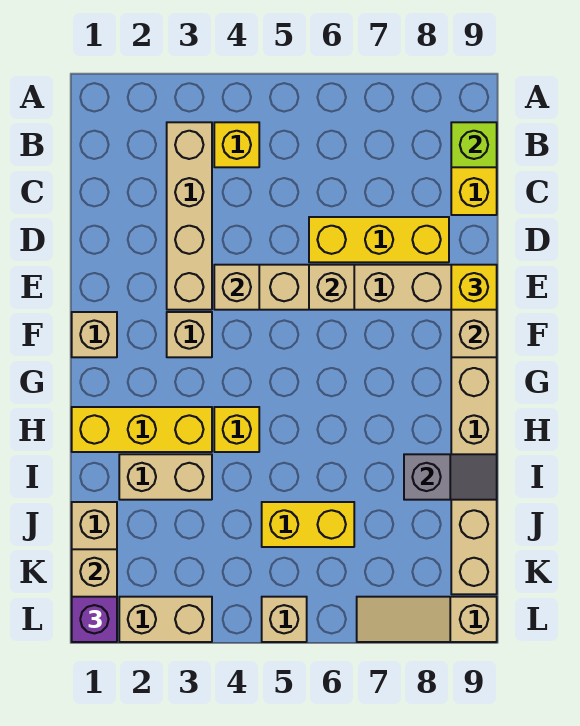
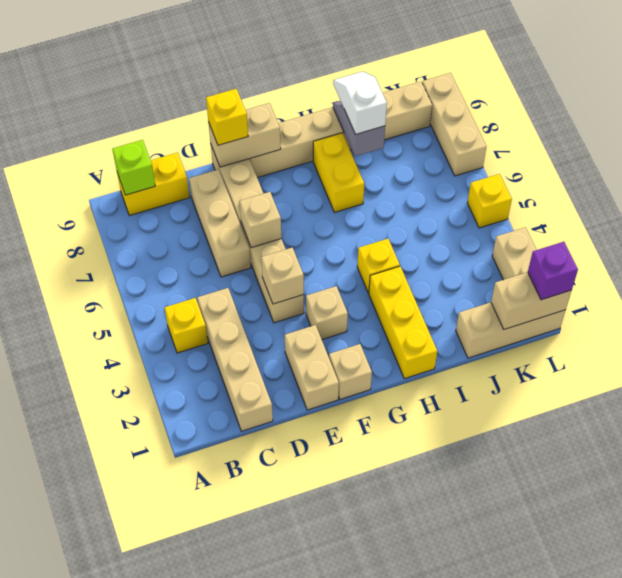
tan brick B3:E3 level 1 -> tan brick C1:C4 level 1
yellow brick D6:D8 level 1 -> tan brick D6:D8 level 1
tan brick I2:I3 level 1 -> tan brick E1:E2 level 1
none -> white slope I8:I9 level 3 top 8
yellow brick J5:J6 level 1 -> yellow brick H7:H8 level 1
tan brick L5 level 1 -> yellow brick L5 level 1
tan slope L7:L9 level 1 top 9 -> tan brick L7:L9 level 1

